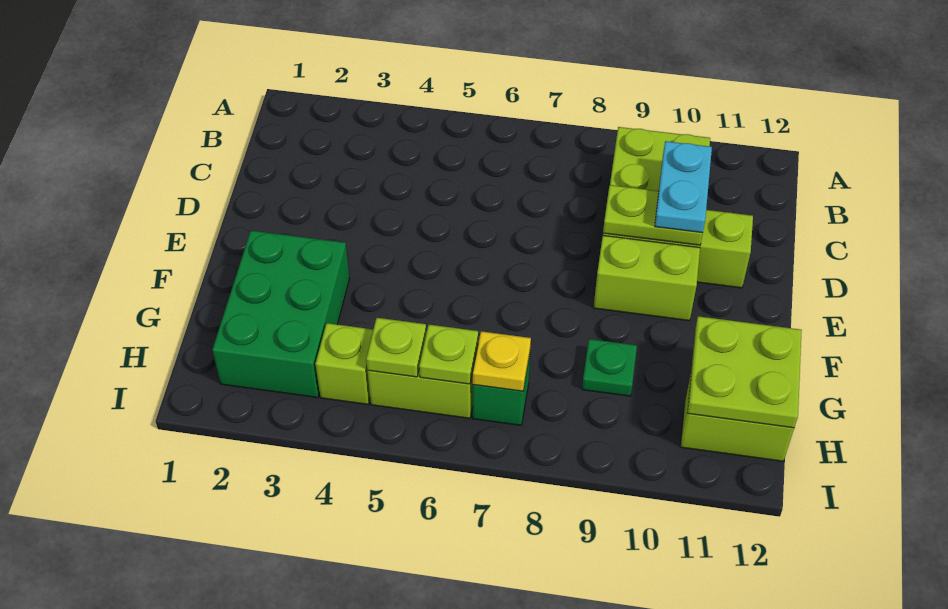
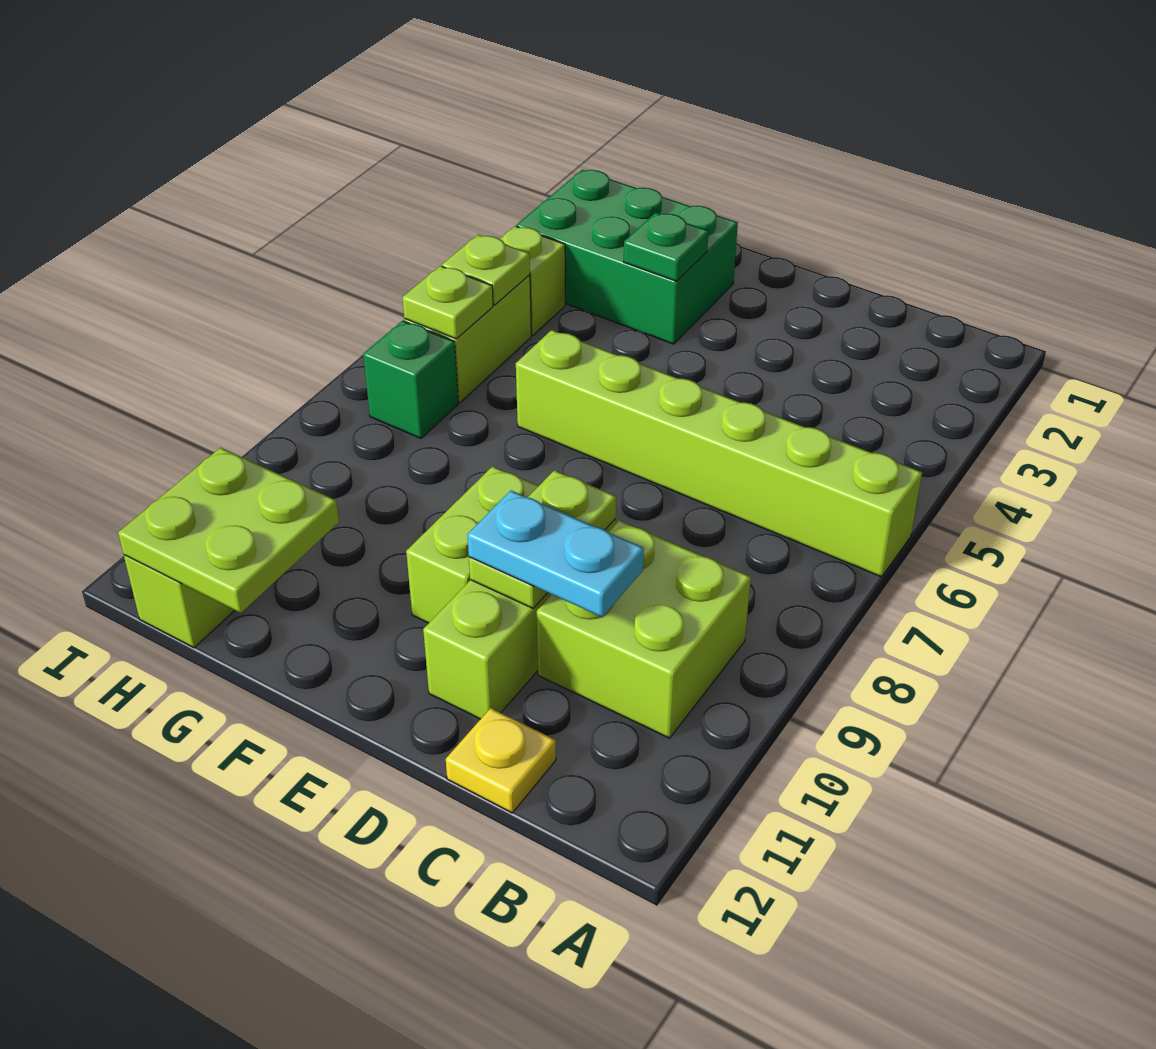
none -> lime brick A6:F6 level 1
green plate G9 level 1 -> green plate F3 level 2
yellow plate H7 level 2 -> yellow plate C12 level 1

